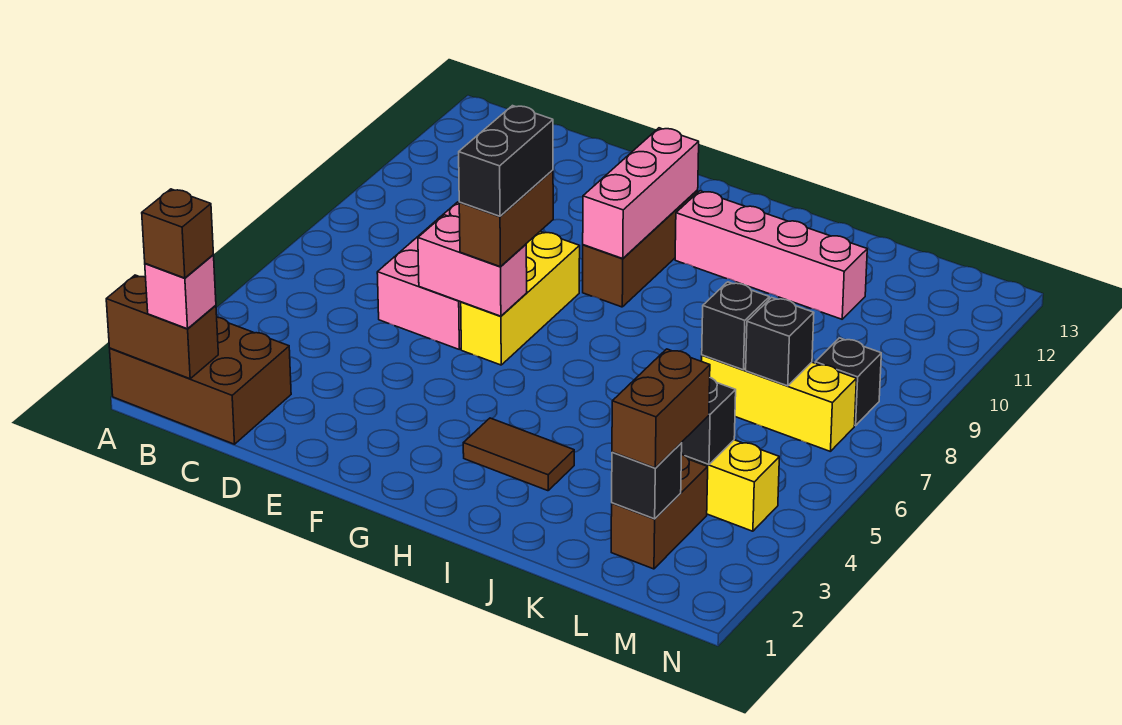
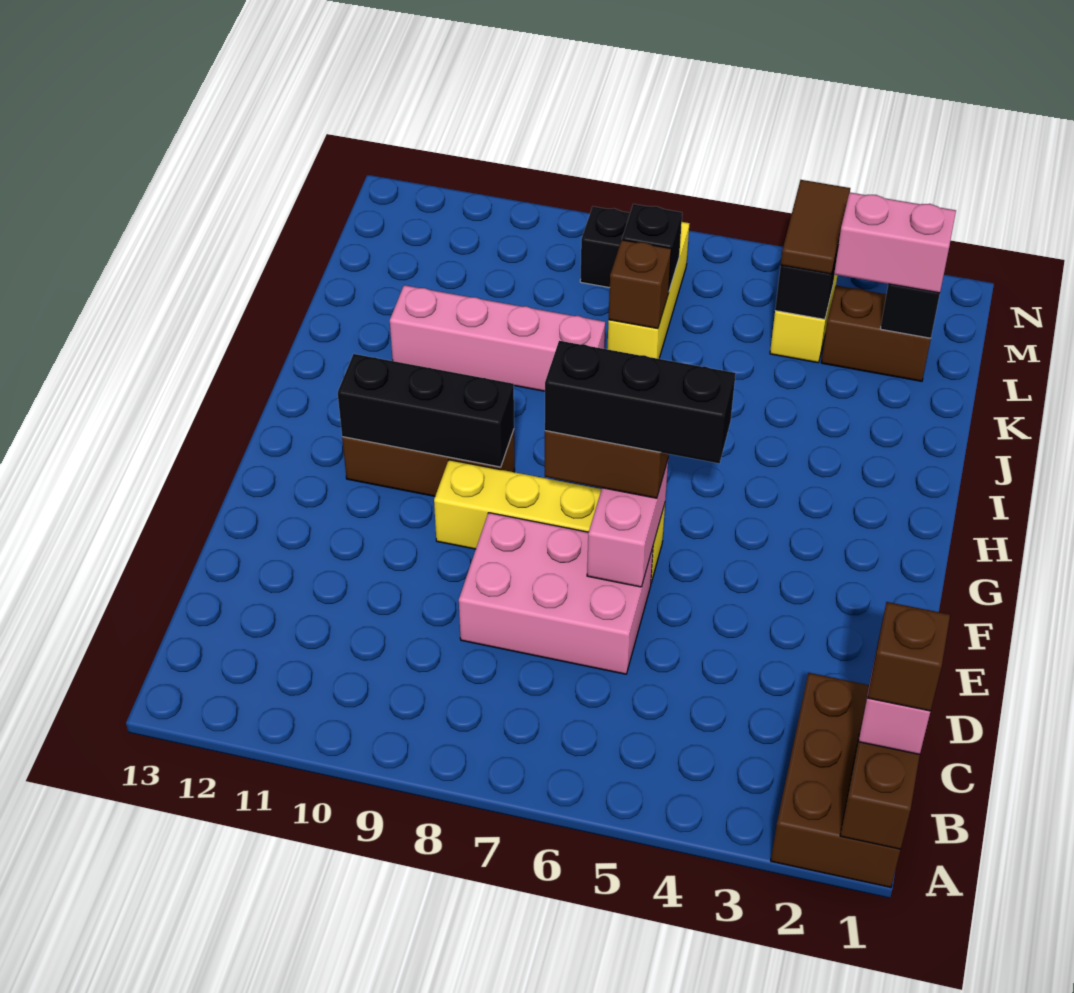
yellow brick F6:F8 level 1 -> yellow brick F6:F9 level 1
black brick F6:F7 level 4 -> black brick F5:F7 level 4
pink brick G9:G11 level 2 -> black brick G9:G11 level 2
brown tile H3:I3 level 1 -> brown tile L4:M4 level 3
pink brick H11:K11 level 1 -> pink brick J8:J11 level 1
black brick K7 level 2 -> brown brick K7 level 2
brown brick L2:L3 level 3 -> pink brick L2:L3 level 3

